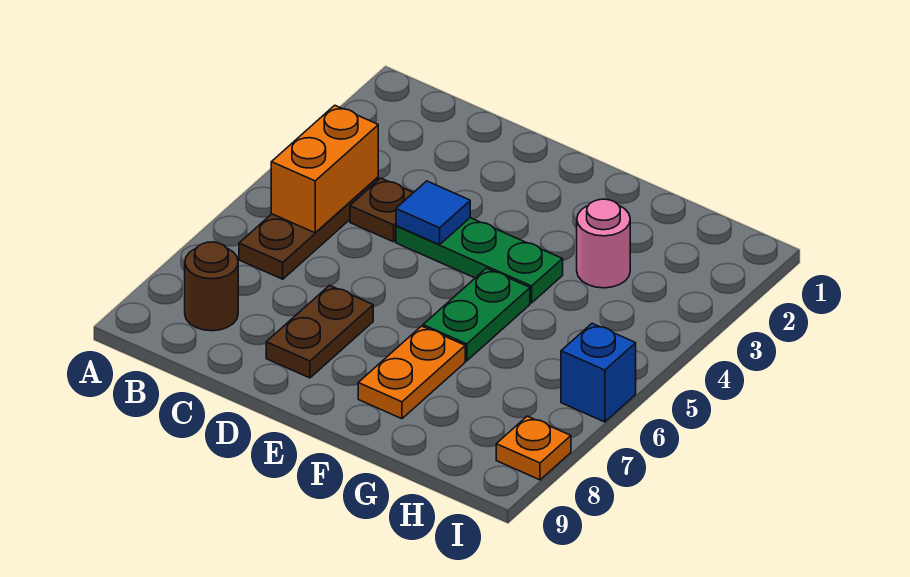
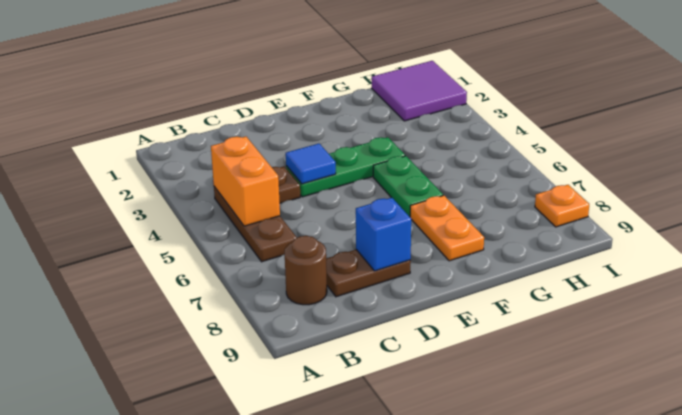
brown plate D7:D8 level 1 -> brown plate C8:D8 level 1
pink round brick G3 level 1 -> none
none -> purple tile H1:I2 level 1
blue brick I6 level 1 -> blue brick D8 level 2

